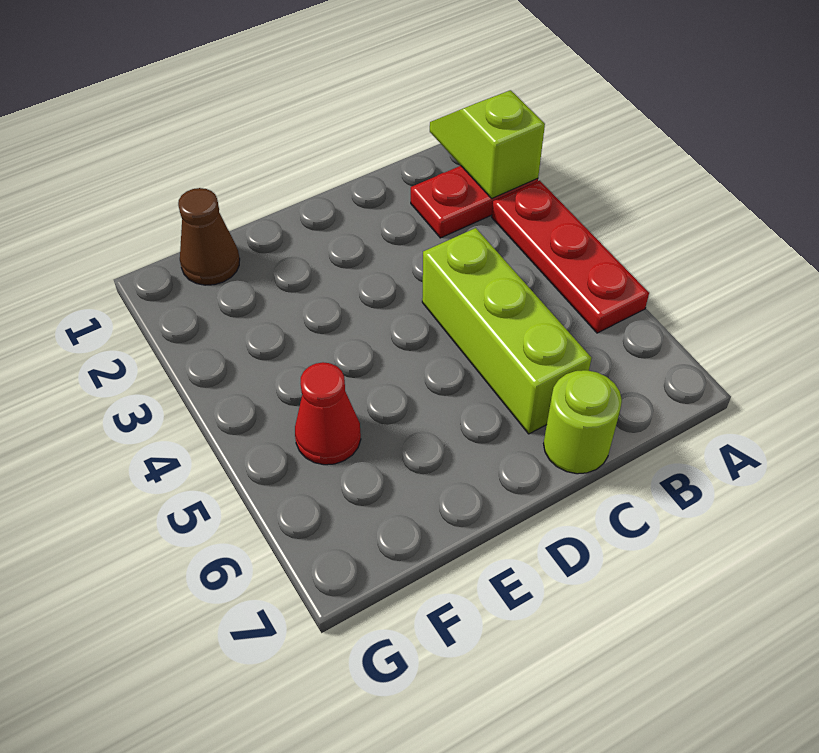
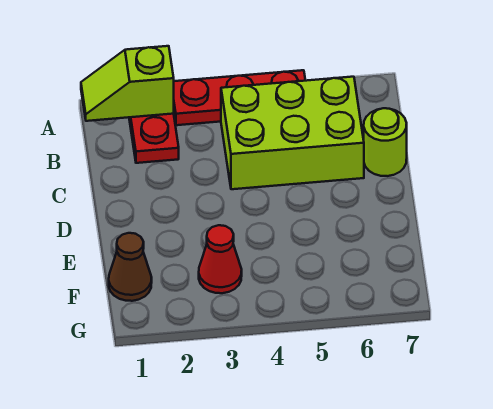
lime brick C4:C6 level 1 -> lime brick B4:C6 level 1
red cone F5 level 1 -> red cone F3 level 1

